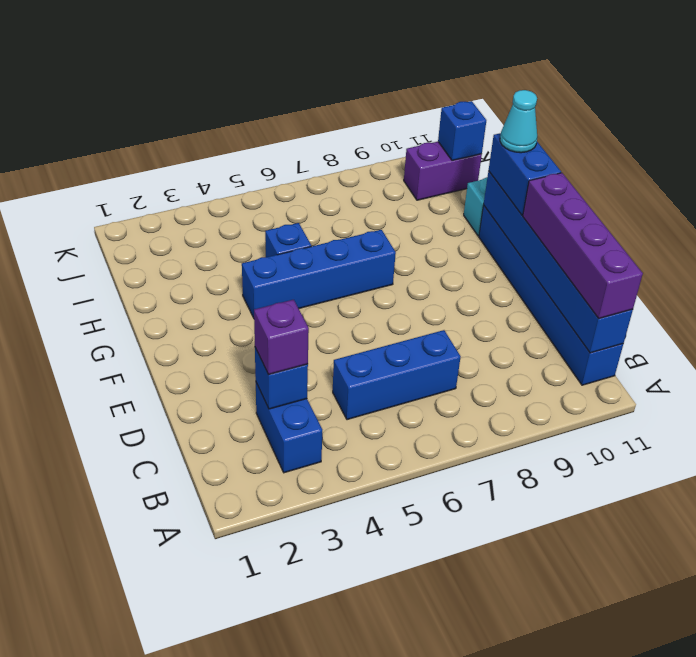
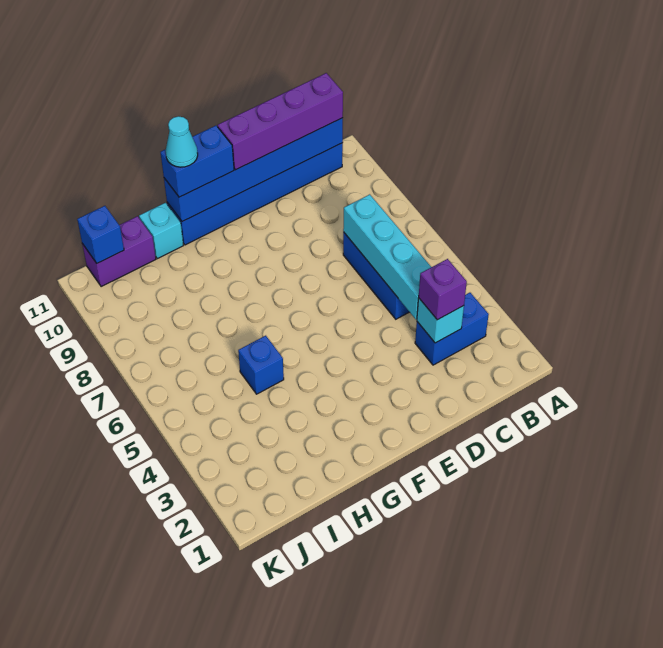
blue brick C3 level 2 -> cyan brick C3 level 2
none -> cyan brick C4:C7 level 2
blue brick G4:G7 level 1 -> none
purple brick J10:J11 level 1 -> purple brick I11:J11 level 1

